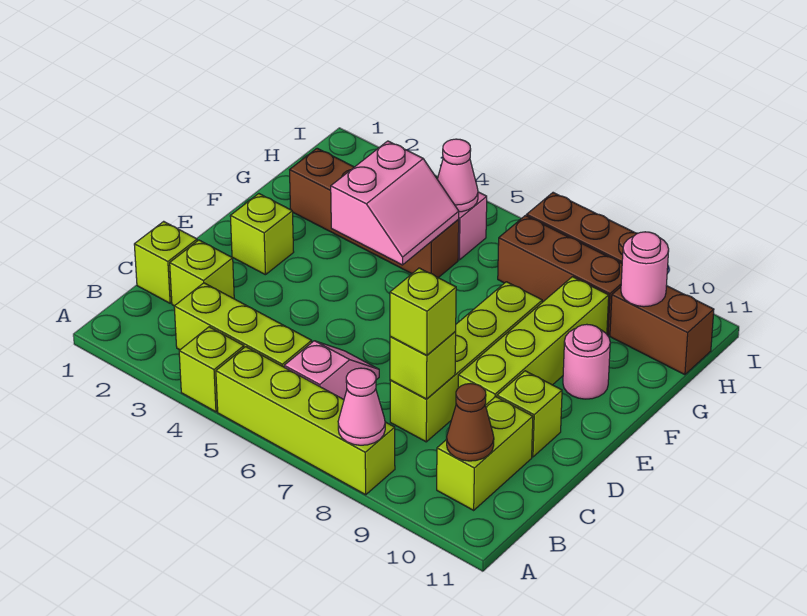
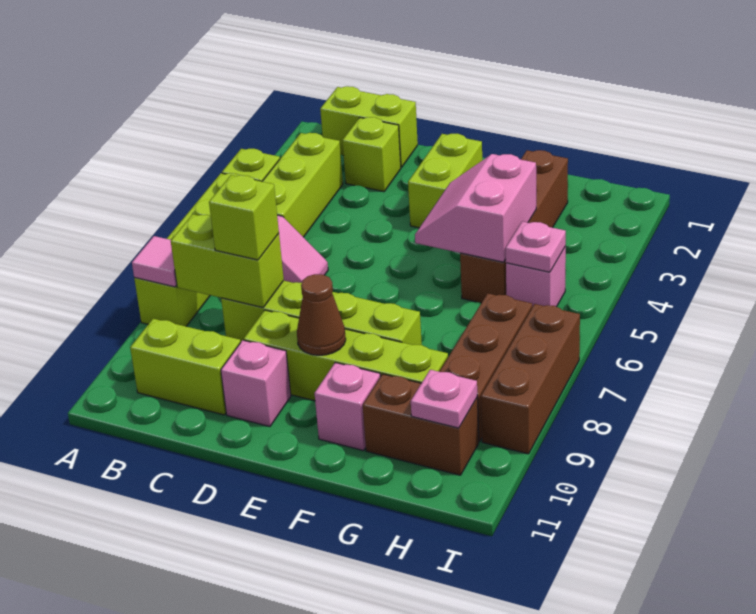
pink cone A8 level 2 -> pink tile A8 level 2
brown cone B10 level 2 -> brown cone E9 level 2
lime brick C1 level 1 -> lime brick B1:C1 level 1
lime brick C8 level 2 -> lime brick B8:C8 level 2
lime brick D10 level 1 -> pink brick D10 level 1
lime brick E2 level 1 -> lime brick E2:E3 level 1
pink slope F4:G5 level 2 top 4 -> pink slope F4:G5 level 2 top G
pink round brick F10 level 1 -> pink brick F10 level 1
pink cone H5 level 2 -> pink plate H5 level 2
brown brick H10:H11 level 1 -> brown brick G10:H10 level 1
pink round brick H10 level 2 -> pink plate H10 level 2

